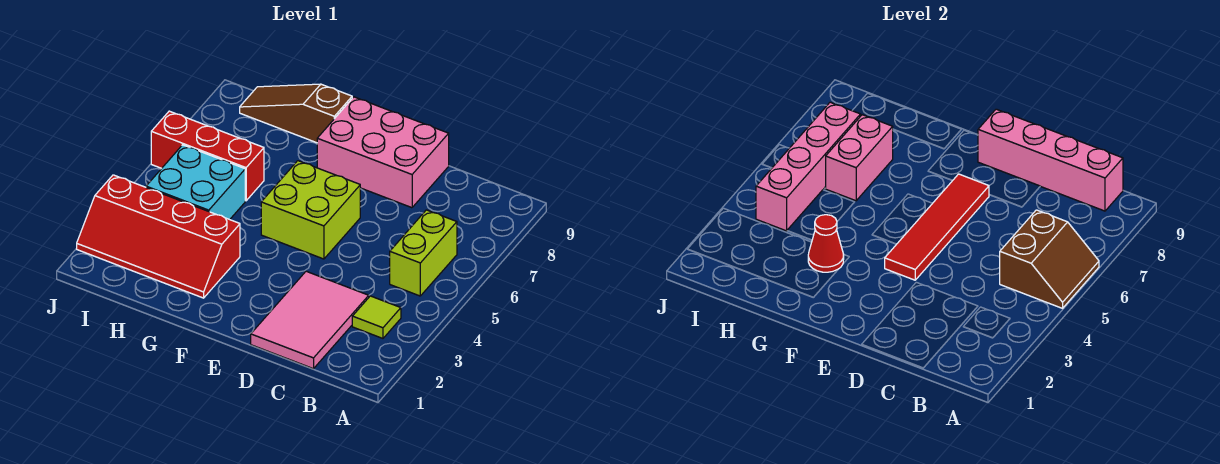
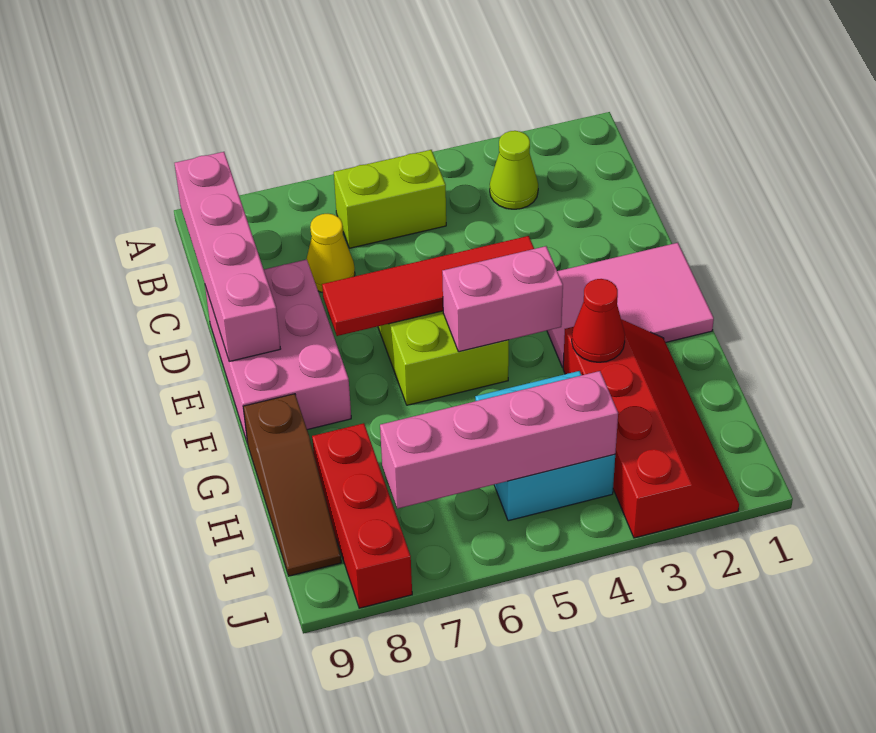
brown slope A5:B6 level 2 top B -> none
lime tile B3 level 1 -> lime cone B3 level 1
pink tile C1:D3 level 1 -> pink tile E1:F3 level 1
none -> yellow cone C7 level 1
red brick H6:J6 level 1 -> red brick H8:J8 level 1
pink brick H6:H7 level 2 -> pink brick F4:F5 level 2

